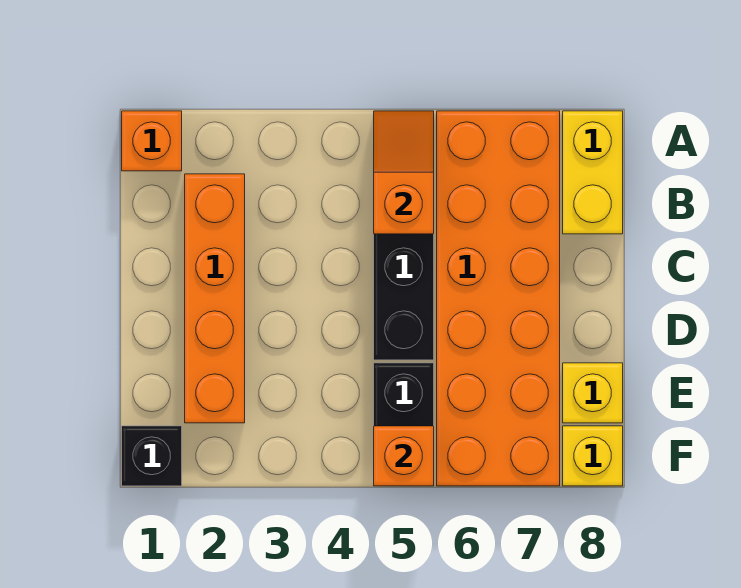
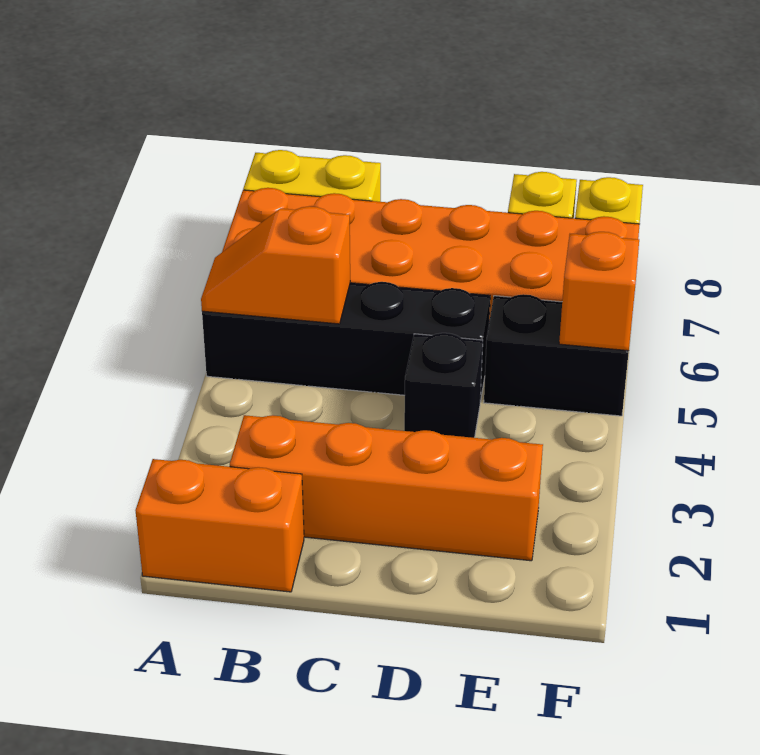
orange brick A1 level 1 -> orange brick A1:B1 level 1
black brick F1 level 1 -> black brick D4 level 1

